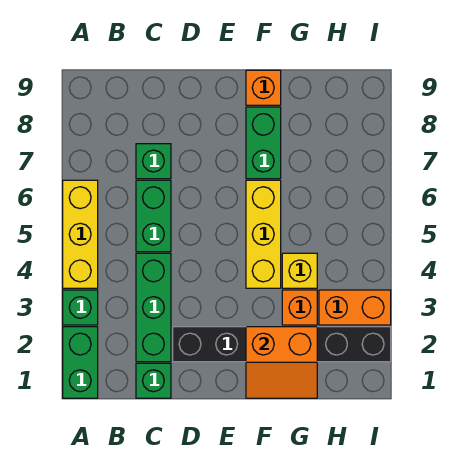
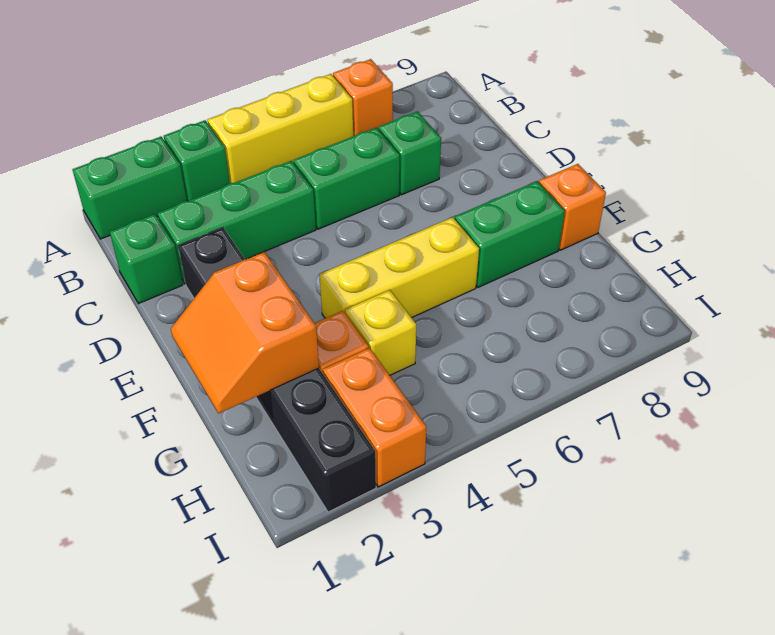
none -> orange brick A7 level 1

